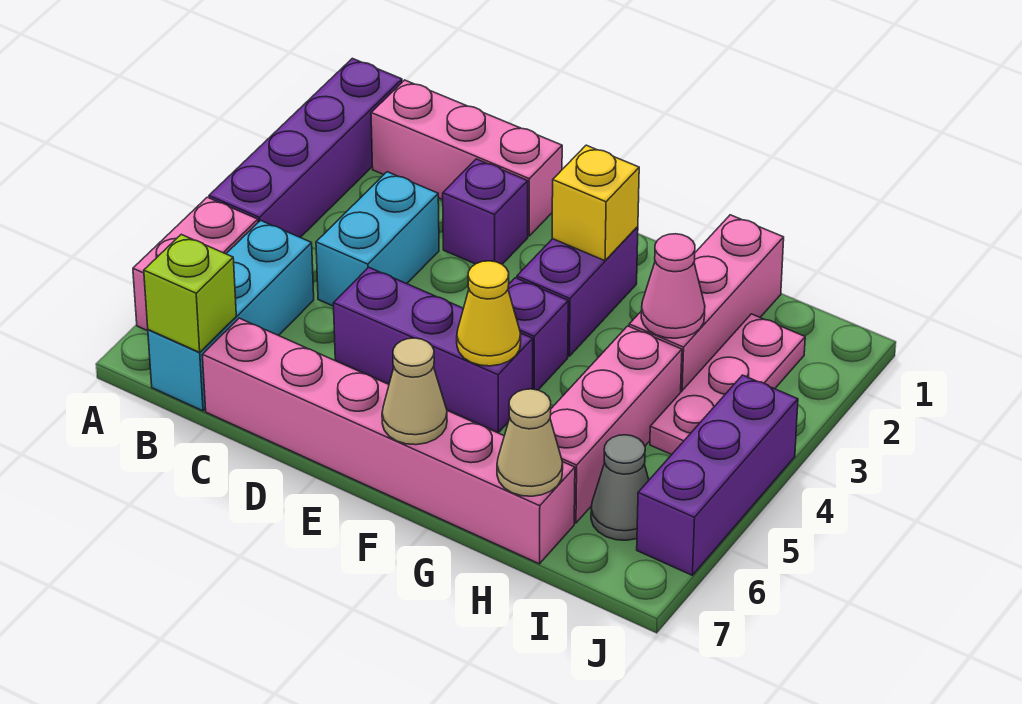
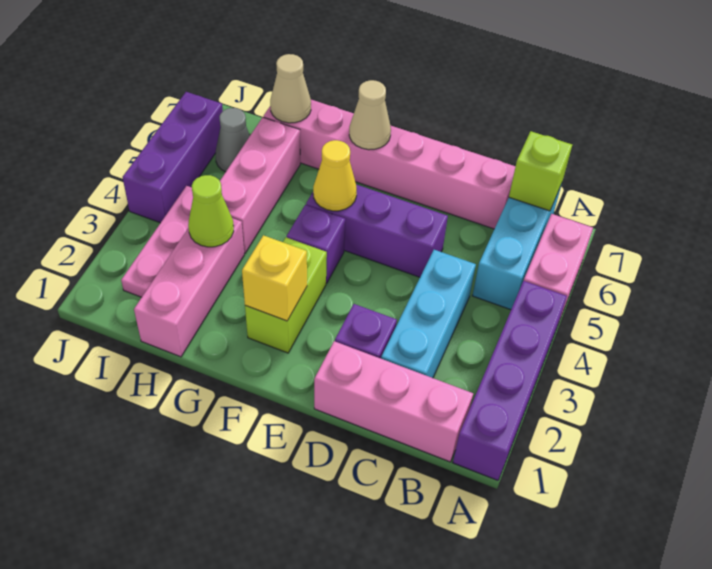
cyan brick C3:C4 level 1 -> cyan brick C2:C4 level 1
purple brick F2:F3 level 1 -> lime brick F2:F3 level 1
pink cone H3 level 2 -> lime cone H3 level 2

